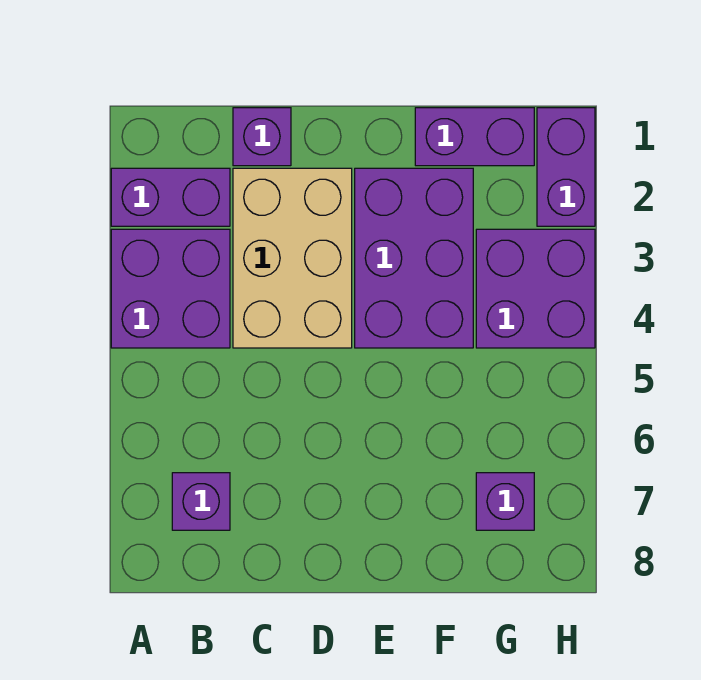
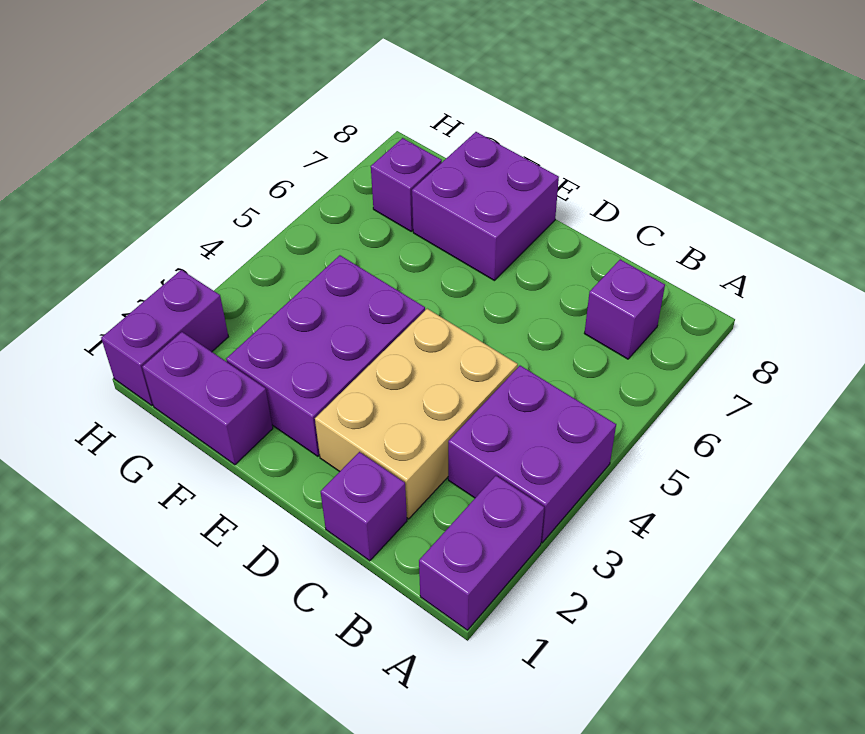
purple brick A2:B2 level 1 -> purple brick A1:A2 level 1
purple brick G3:H4 level 1 -> purple brick E7:F8 level 1

